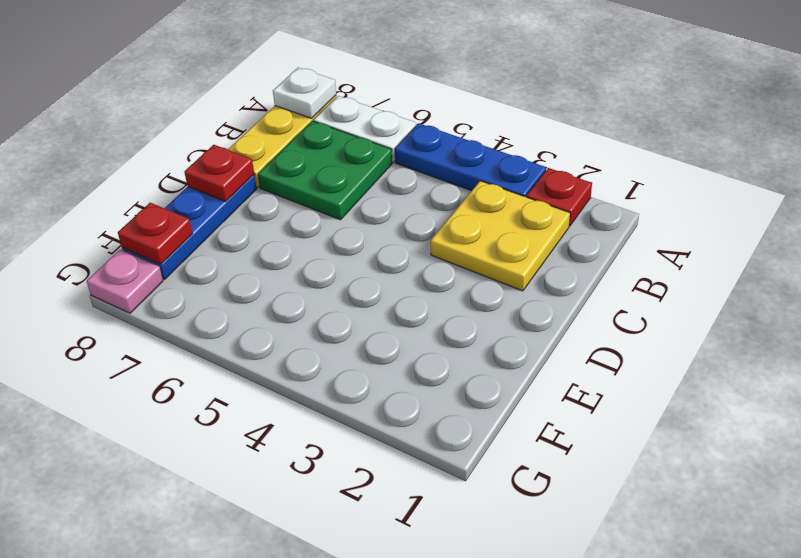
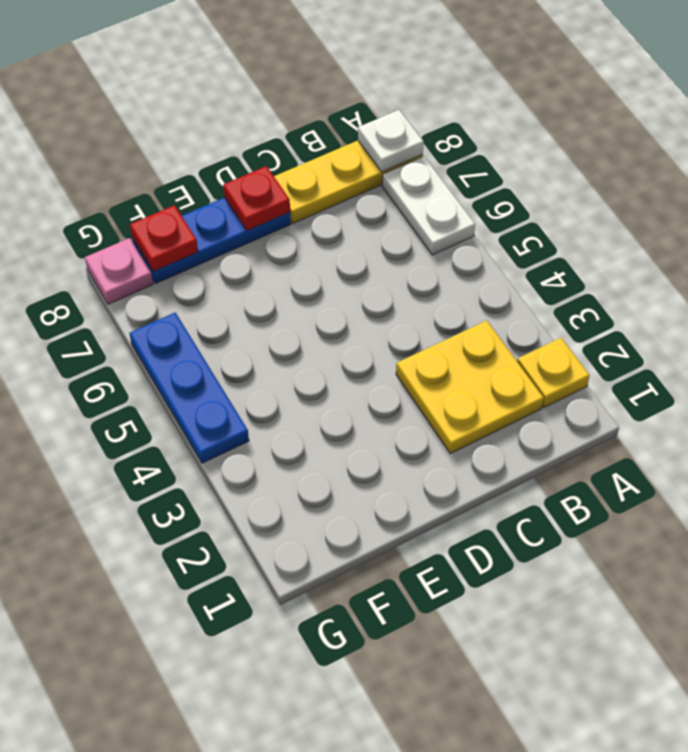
red plate A2 level 1 -> yellow plate A2 level 1
blue plate A3:A5 level 1 -> blue plate G4:G6 level 1
green plate B6:C7 level 1 -> none

